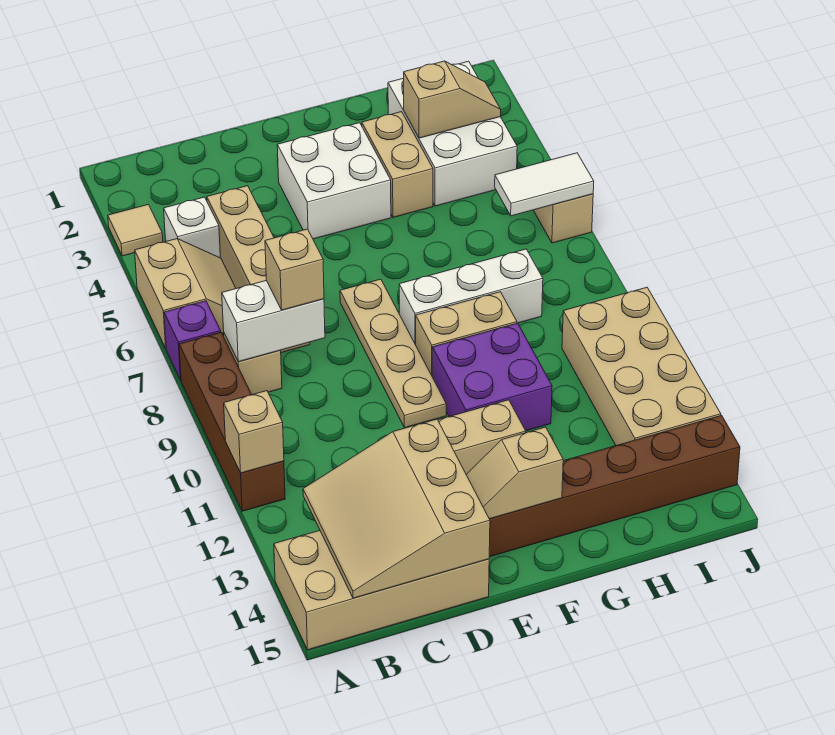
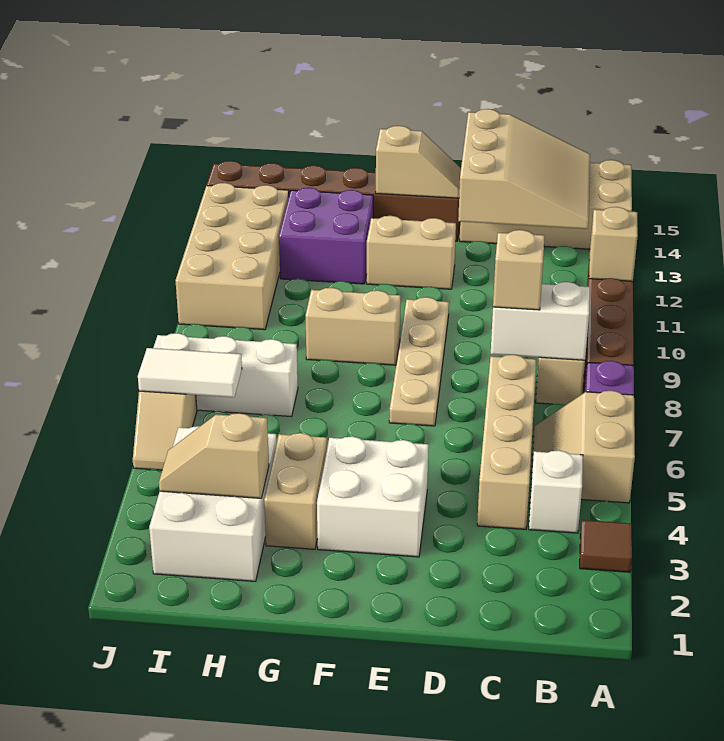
tan tile A3 level 1 -> brown tile A3 level 1
white brick F8:H8 level 1 -> white brick H7:J7 level 1
purple brick F10:G11 level 1 -> purple brick G12:H13 level 1

